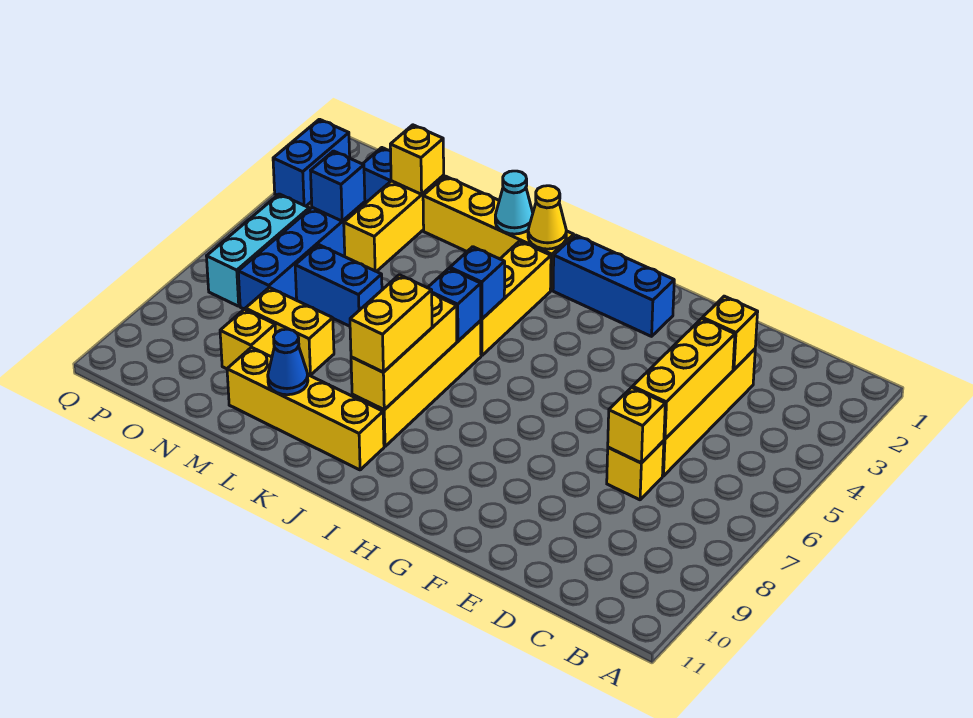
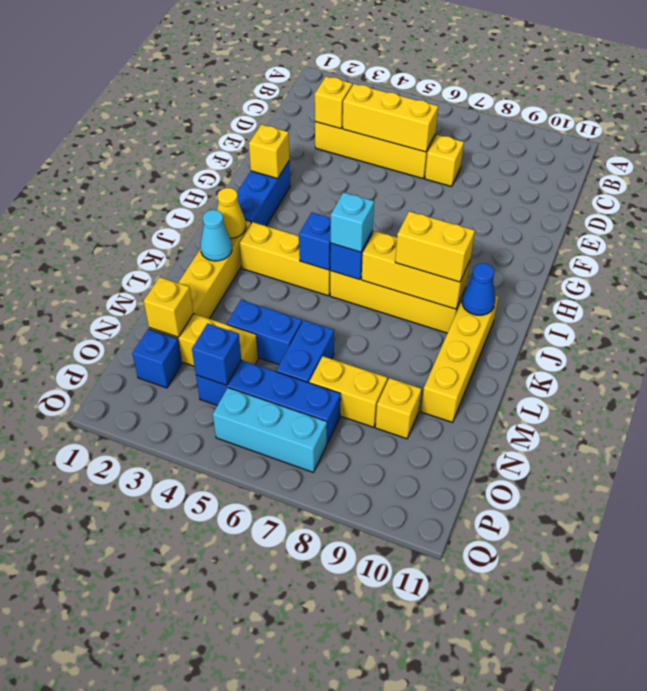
yellow brick D7 level 2 -> yellow brick G2 level 2
none -> cyan brick J6 level 3
blue cone L10 level 2 -> blue cone J10 level 2
yellow brick M8:N8 level 1 -> yellow brick N7:N8 level 1
blue brick Q2:Q3 level 1 -> blue brick M4:M5 level 1

